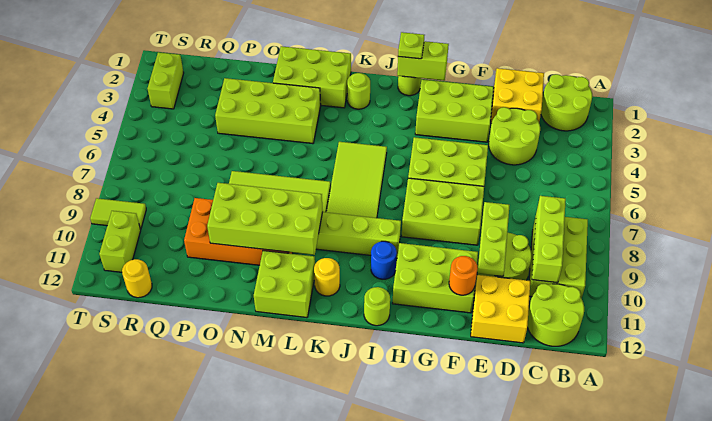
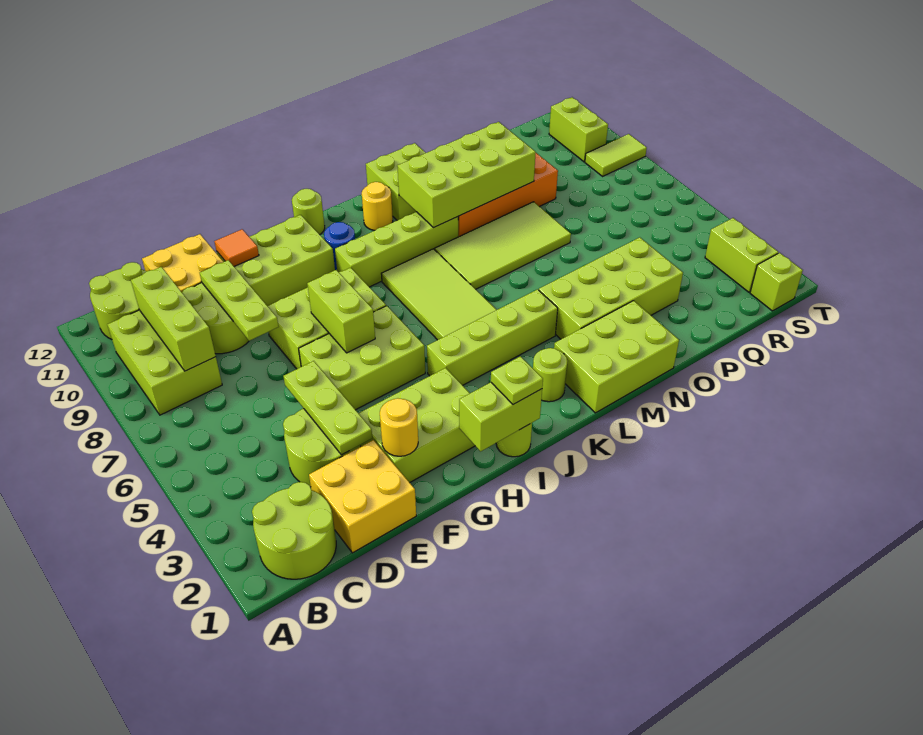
none -> lime plate E3:E5 level 2
orange round brick F11 level 2 -> orange tile F11 level 2
none -> lime brick G6:G7 level 2
none -> lime brick I4:L4 level 1
yellow round brick R12 level 1 -> yellow round brick F2 level 2
none -> lime brick S1 level 1

